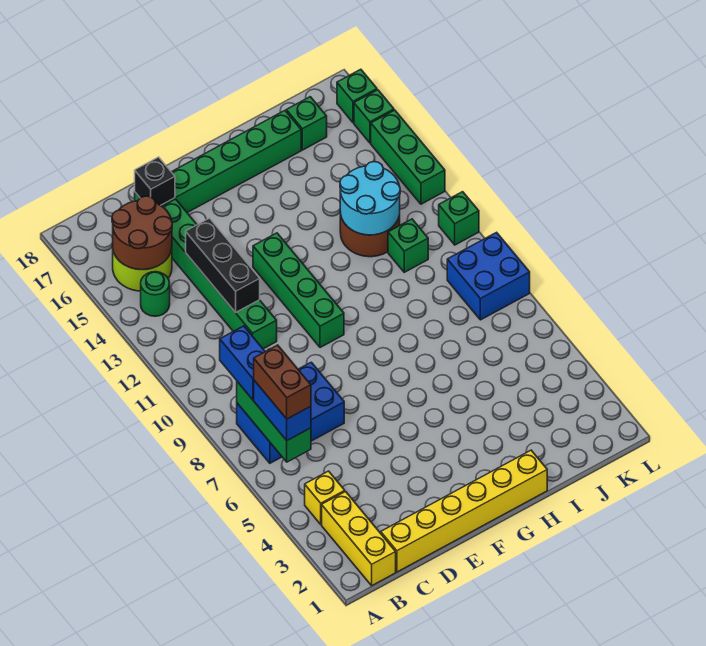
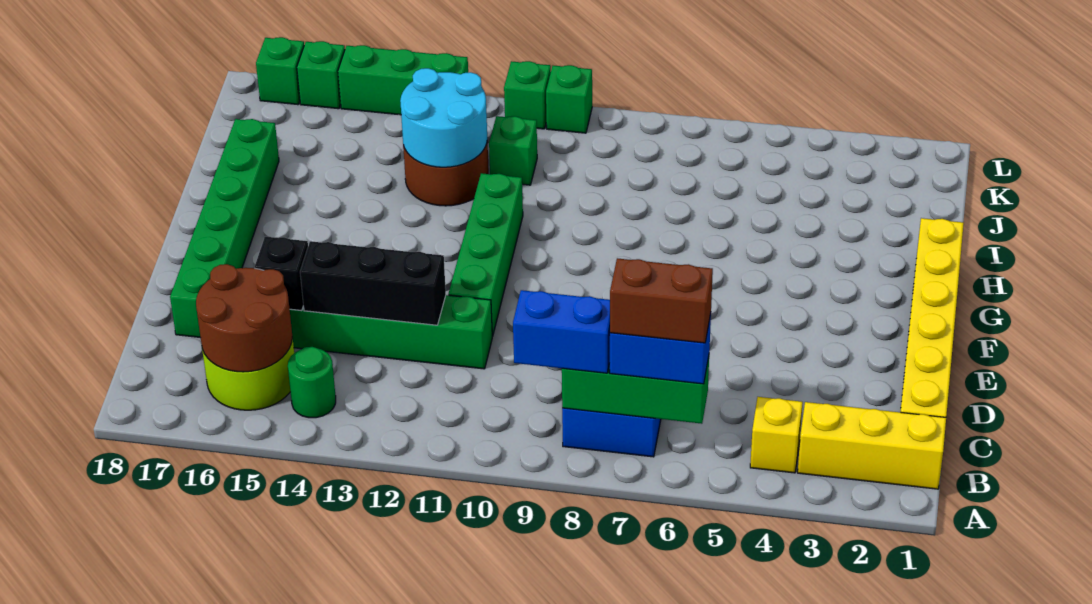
black brick D17 level 2 -> black brick D15 level 2
green brick F10:F13 level 1 -> green brick E11:H11 level 1
green brick J17 level 1 -> green brick L10 level 1
blue brick K8:L9 level 1 -> none

